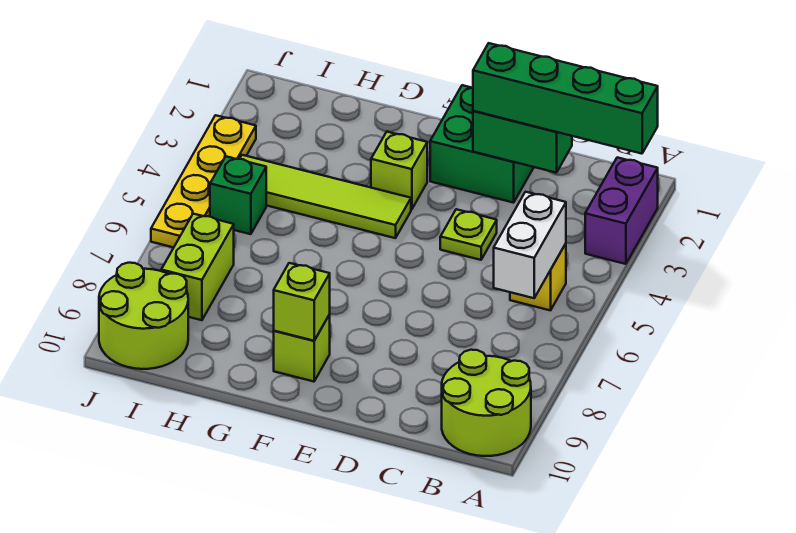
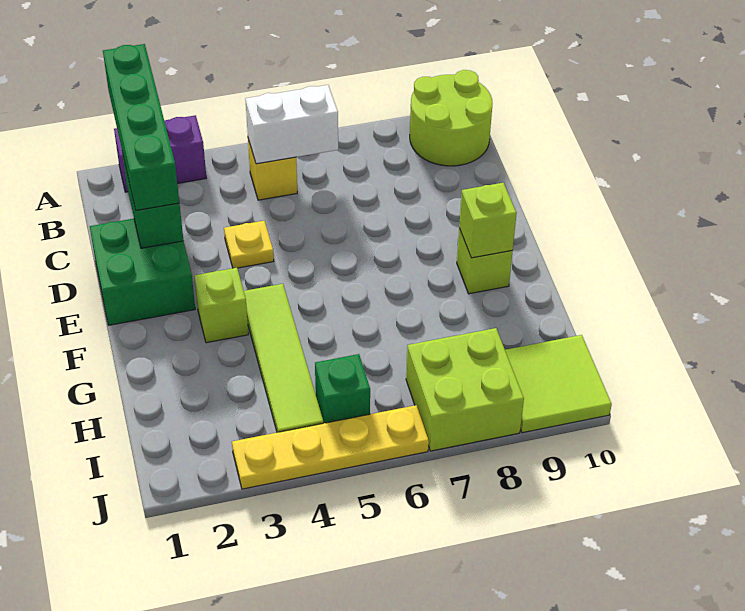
lime plate D4 level 1 -> yellow plate D4 level 1
lime brick I7:I8 level 1 -> lime brick I7:J8 level 1
lime round brick I9:J10 level 1 -> lime tile I9:J10 level 1

